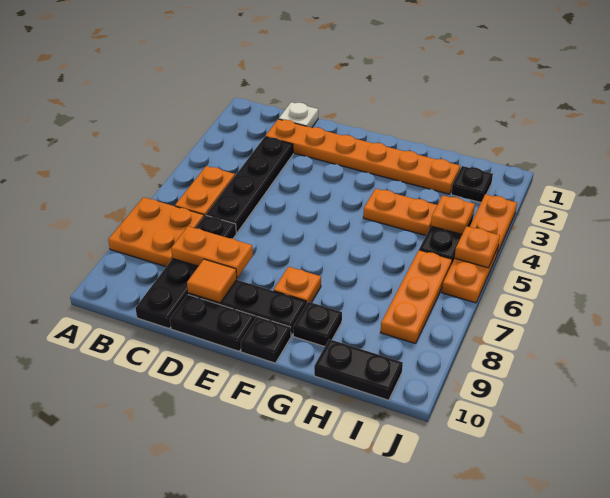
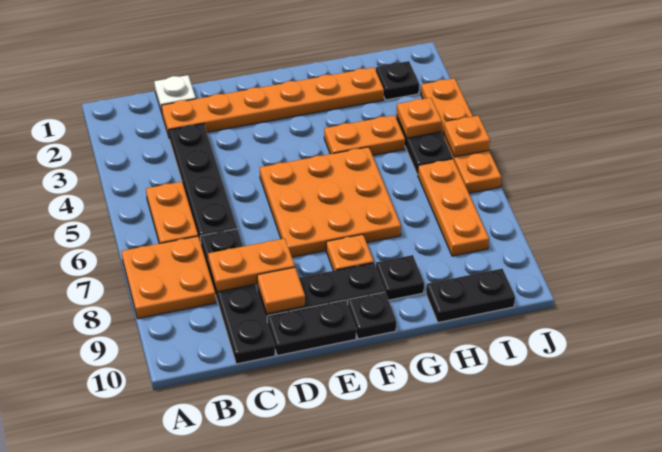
none -> orange plate E5:G7 level 1

